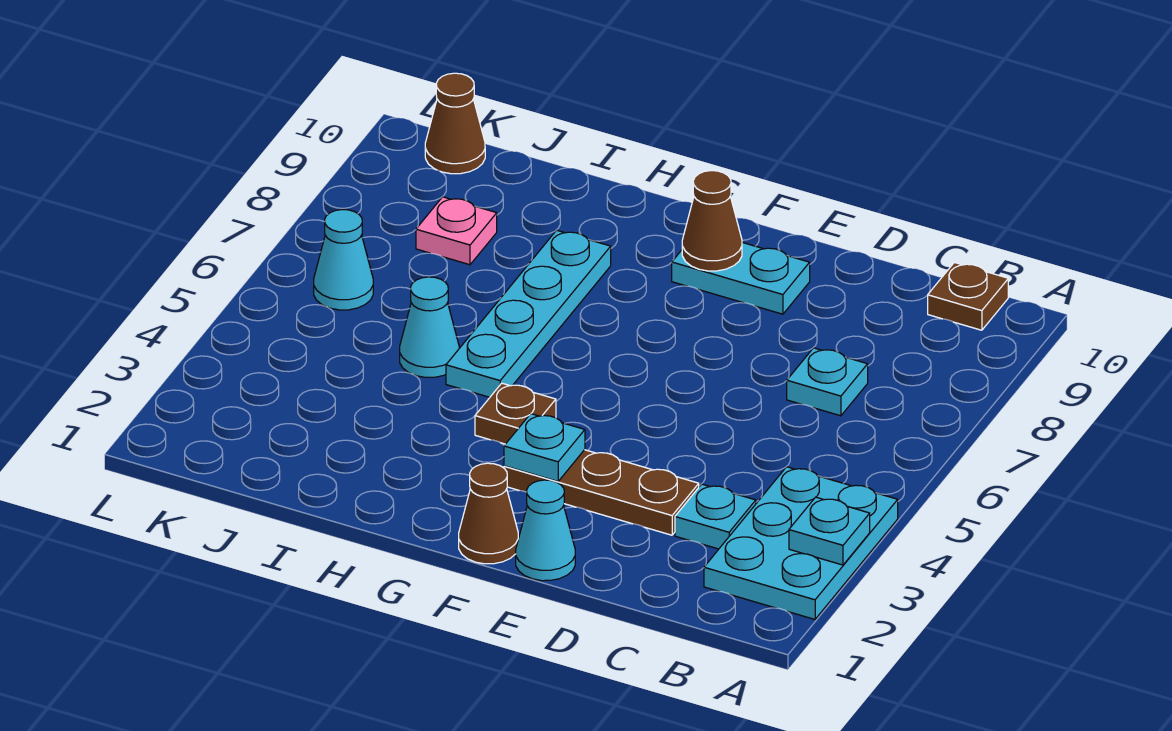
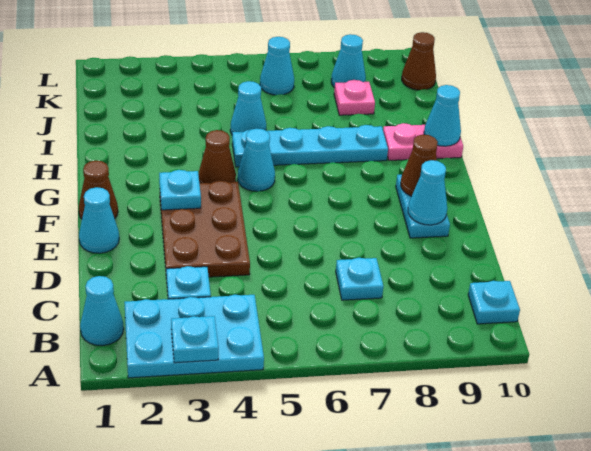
none -> cyan cone B1 level 1
brown plate B10 level 1 -> cyan plate B10 level 1
brown plate D3:F3 level 1 -> brown plate D3:F4 level 1
none -> cyan cone E9 level 2
brown plate G4 level 1 -> brown cone G4 level 1
none -> cyan cone G5 level 1
none -> pink plate H9:H10 level 1
none -> cyan cone H10 level 2
none -> cyan cone K8 level 1

